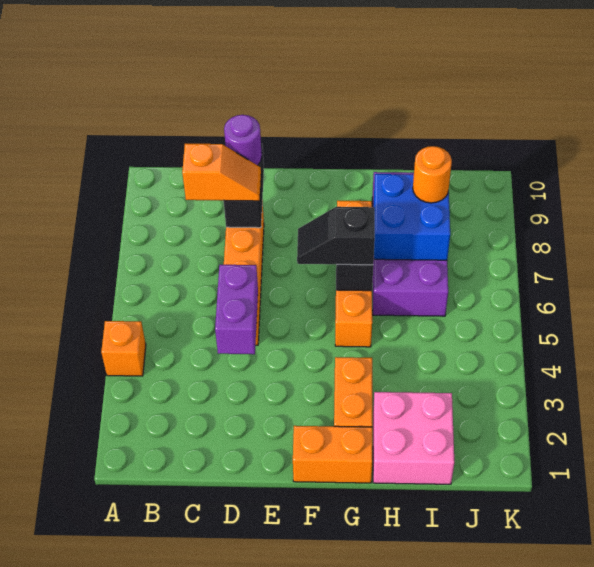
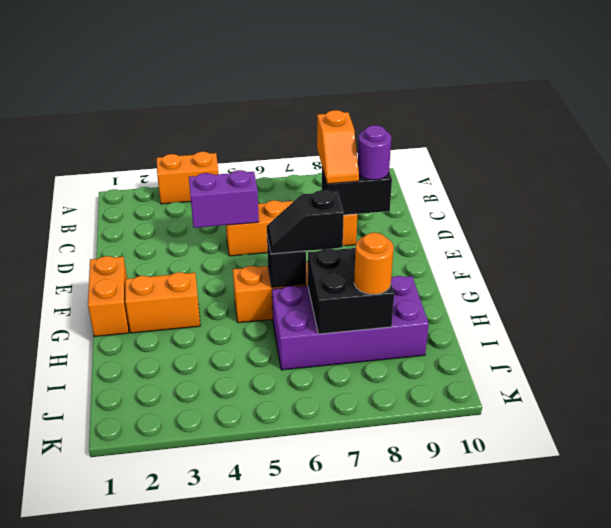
orange brick A4 level 1 -> orange brick A3:A4 level 1
black slope F6:G6 level 3 top G -> black slope G6:G7 level 3 top 7
pink brick H1:I2 level 1 -> none
blue brick H7:I8 level 2 -> black brick H7:I8 level 2

